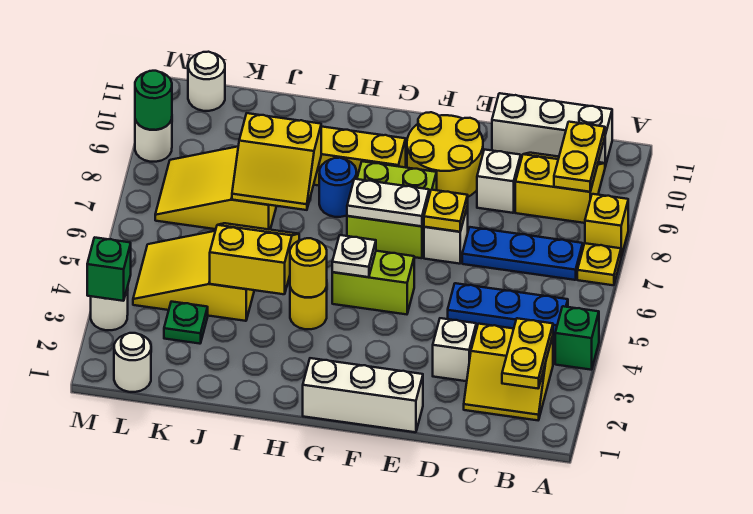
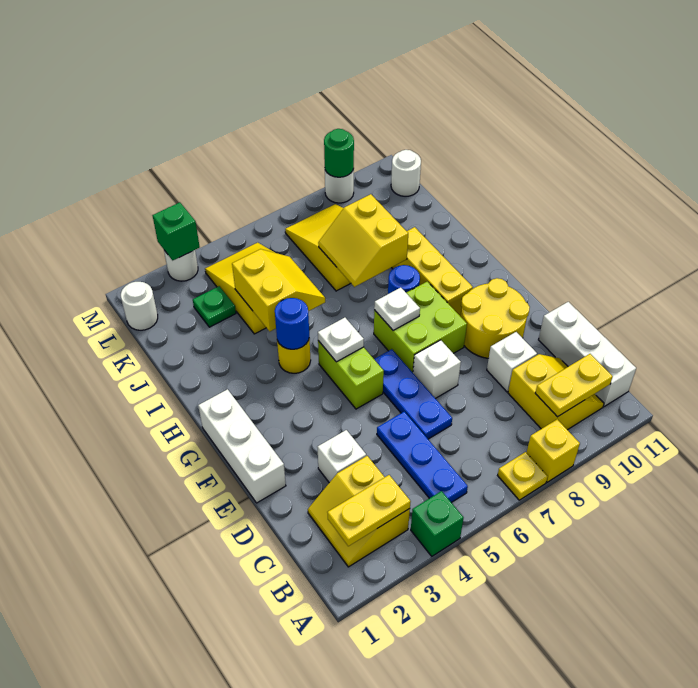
blue plate B7:D7 level 1 -> blue plate D6:F6 level 1
yellow plate E7 level 2 -> none
white plate F7:G7 level 2 -> white plate G7 level 2
yellow round brick H4 level 2 -> blue round brick H4 level 2

